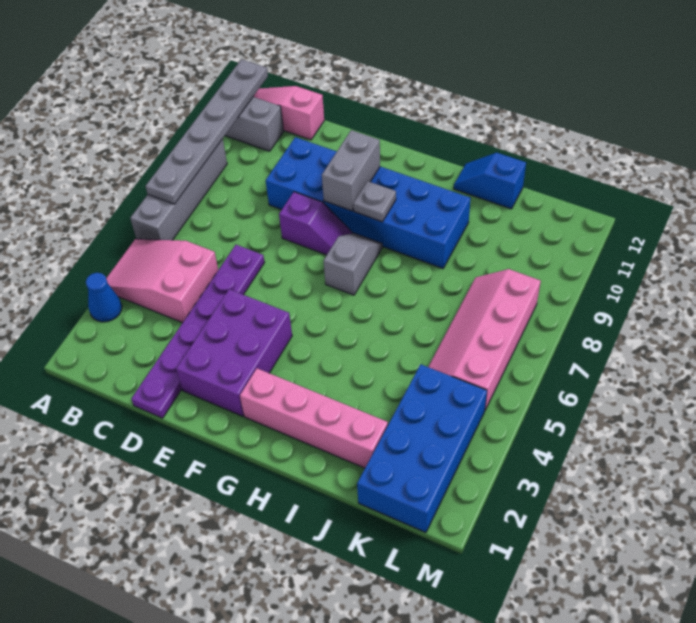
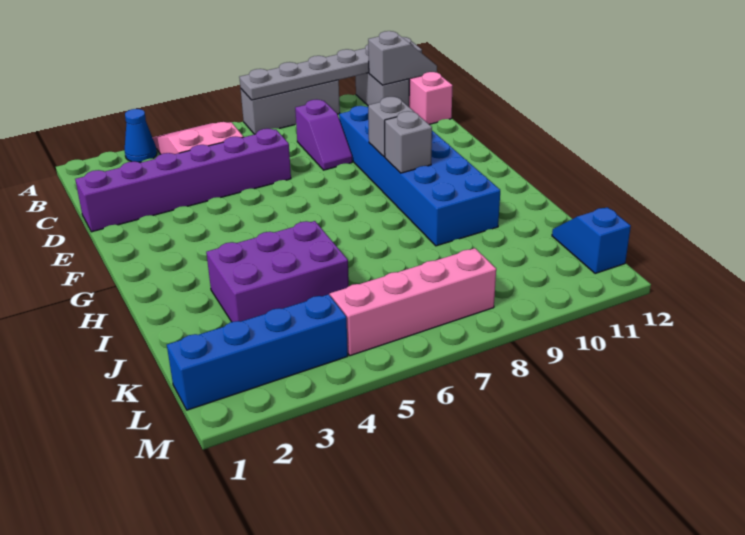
grey brick A6:A9 level 1 -> grey brick A7:A9 level 1
purple plate D1:D6 level 1 -> purple brick D1:D6 level 1
purple brick E2:F4 level 1 -> purple brick I3:J5 level 1
purple slope E8:F8 level 1 top E -> purple slope C8:D8 level 1 top C
grey brick F9:F10 level 2 -> grey brick F9 level 2
pink brick G2:J2 level 1 -> none
grey slope G7:G8 level 1 top 7 -> grey slope B11:B12 level 2 top 11
grey plate G9 level 2 -> grey brick G9 level 2
blue slope I12:J12 level 1 top J -> blue slope K12:L12 level 1 top L
blue brick K1:L4 level 1 -> blue brick L1:L4 level 1

